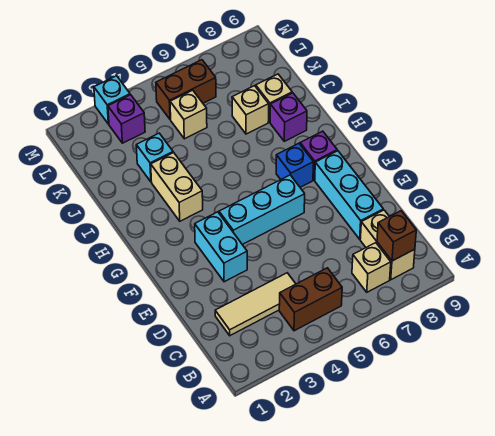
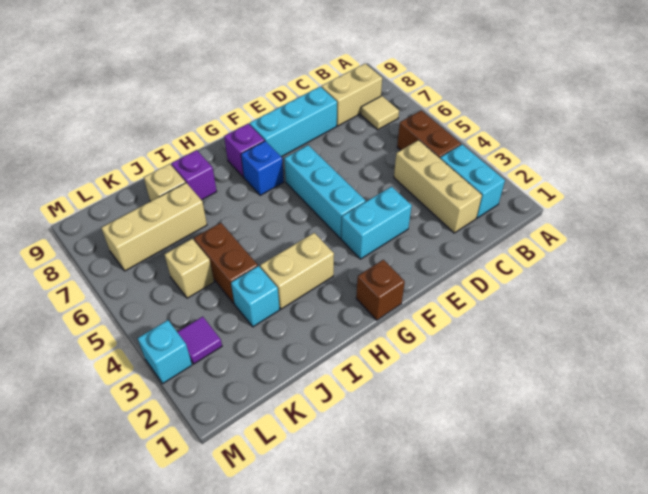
none -> cyan brick B2:B3 level 1
tan brick B7 level 1 -> tan tile B7 level 1
brown brick B8 level 2 -> brown brick G1 level 1
tan tile C2:C4 level 1 -> tan brick C2:C4 level 1
tan brick J7 level 1 -> tan brick J7:L7 level 1
purple brick L3 level 1 -> purple tile L3 level 1
brown brick L5:L6 level 1 -> brown brick J4:J5 level 1

